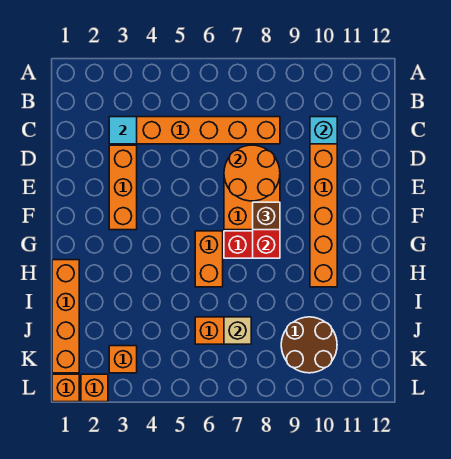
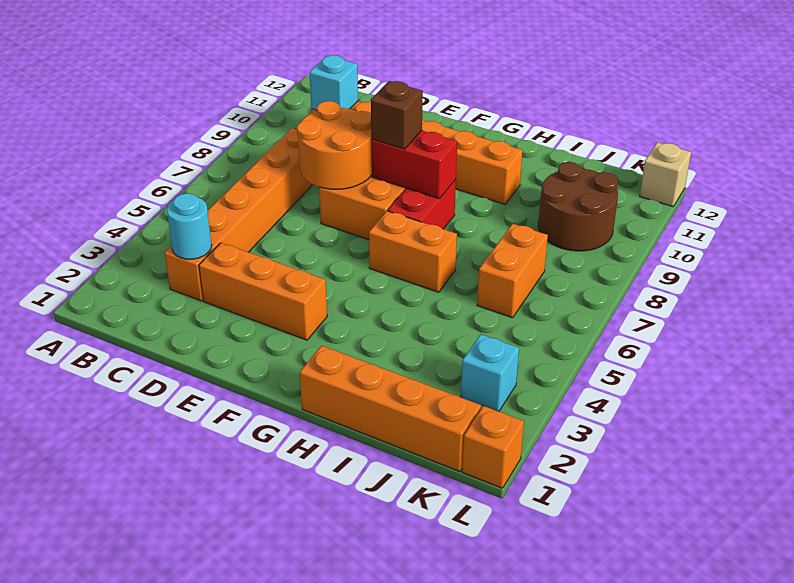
cyan tile C3 level 2 -> cyan round brick C3 level 2
tan brick J7 level 2 -> tan brick L12 level 1
orange brick K3 level 1 -> cyan brick K3 level 1
orange brick L2 level 1 -> none

